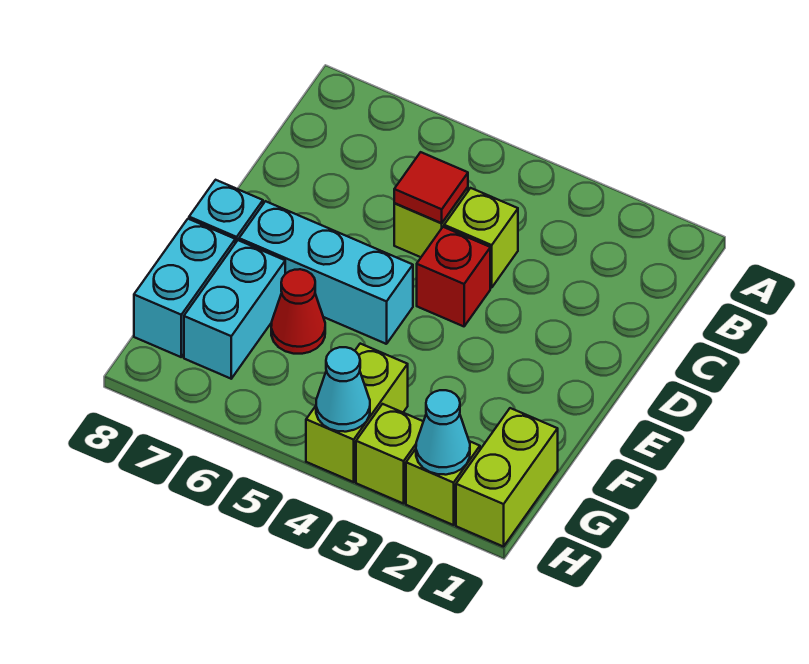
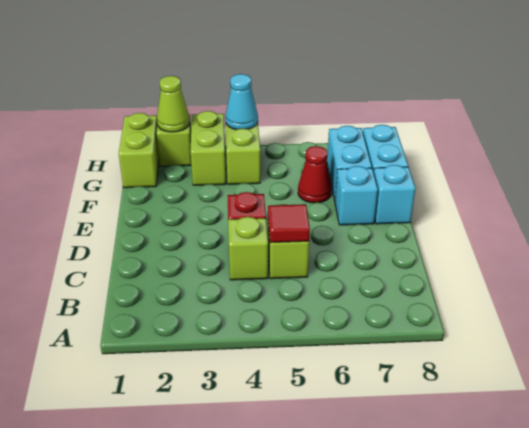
cyan brick E5:E7 level 1 -> cyan brick E7 level 1
cyan cone H2 level 2 -> lime cone H2 level 2
lime brick H3 level 1 -> lime brick G3:H3 level 1

